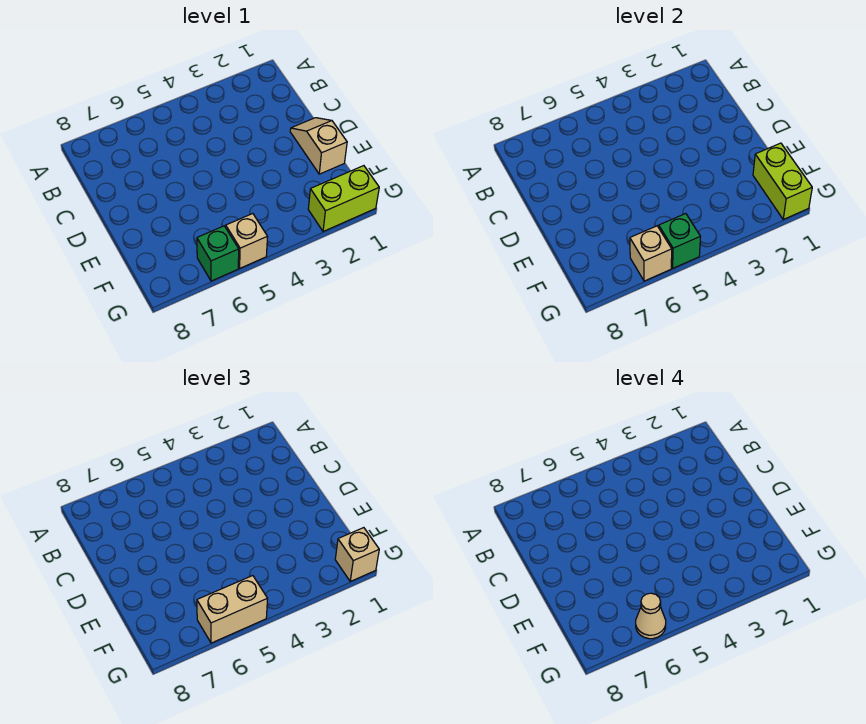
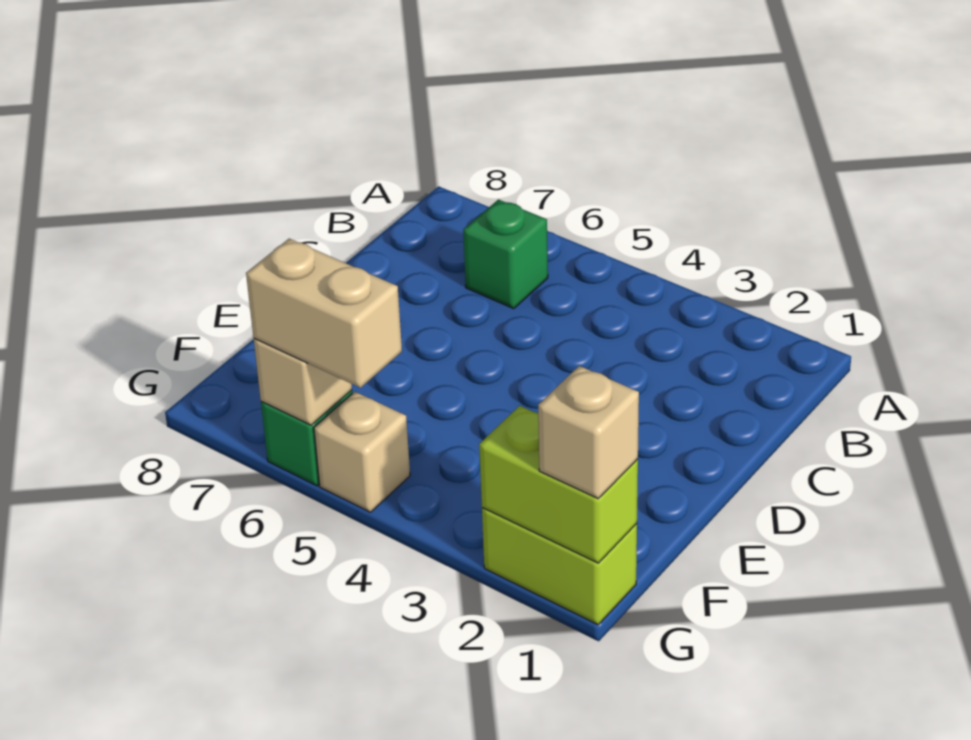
tan slope D1:E1 level 1 top E -> none
lime brick F1:G1 level 2 -> lime brick G1:G2 level 2
green brick G5 level 2 -> green brick B6 level 1
tan cone G6 level 4 -> none

